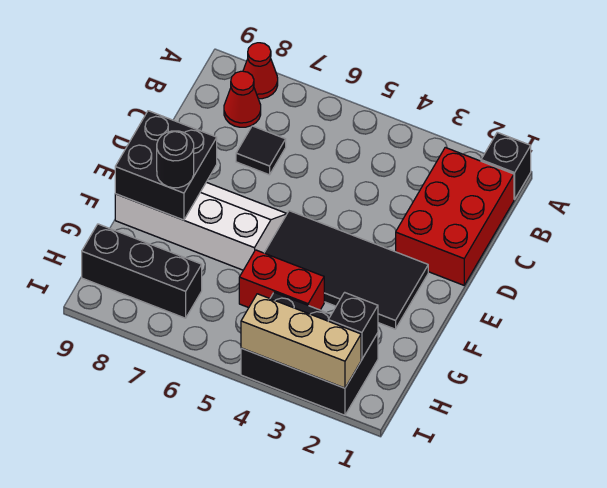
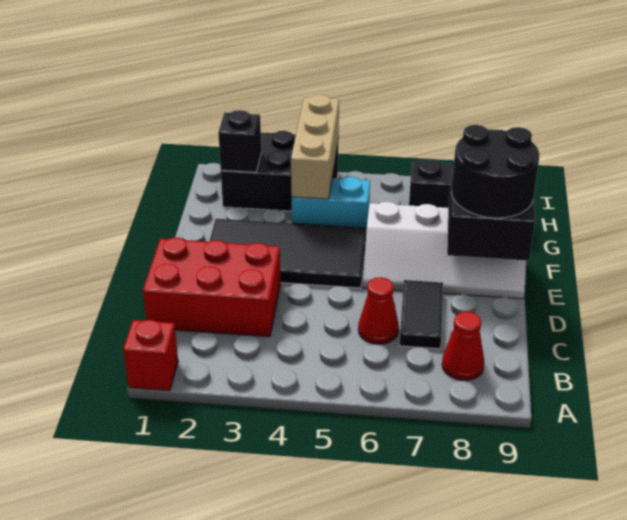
black brick A1 level 1 -> red brick A1 level 1
red cone A8 level 1 -> red cone C6 level 1
red brick B1:D2 level 1 -> red brick C1:D3 level 1
black tile C7 level 1 -> black tile C7:D7 level 1
black round brick F8 level 3 -> black round brick E8:F9 level 3
red brick G4:G5 level 1 -> cyan brick G4:G5 level 1
tan brick I2:I4 level 2 -> tan brick G4:I4 level 2

